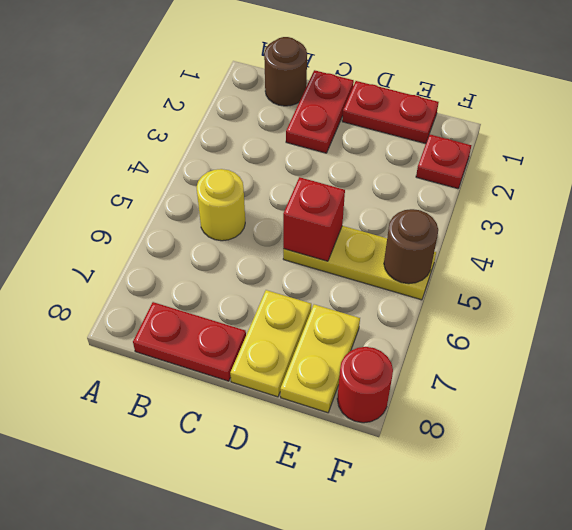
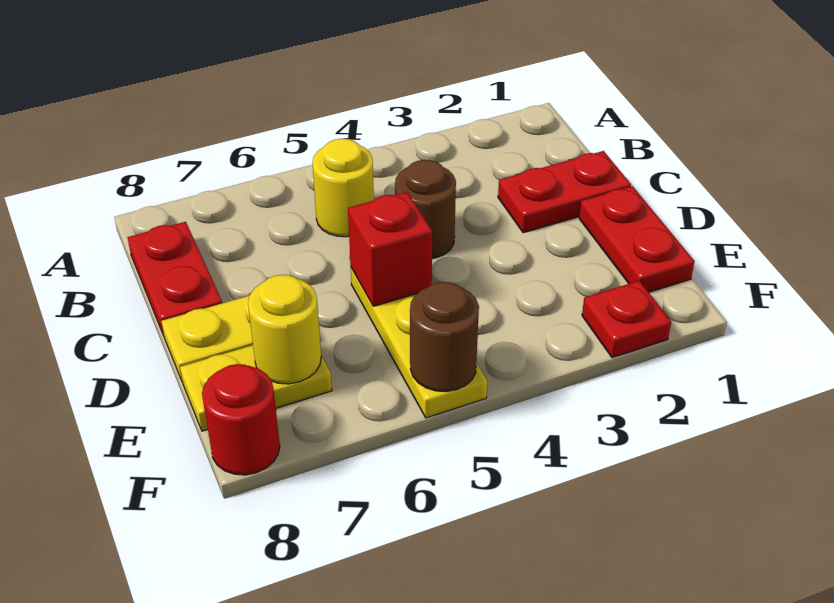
brown round brick B1 level 1 -> brown round brick C4 level 1
none -> yellow round brick E7 level 2

